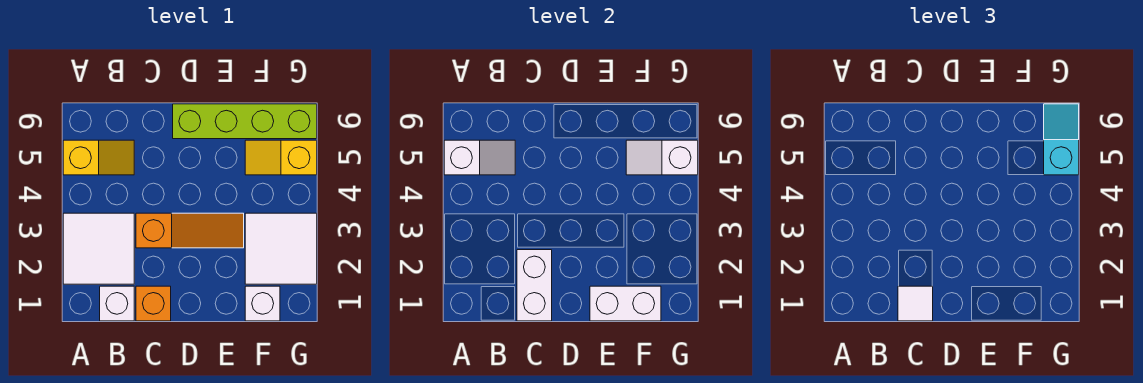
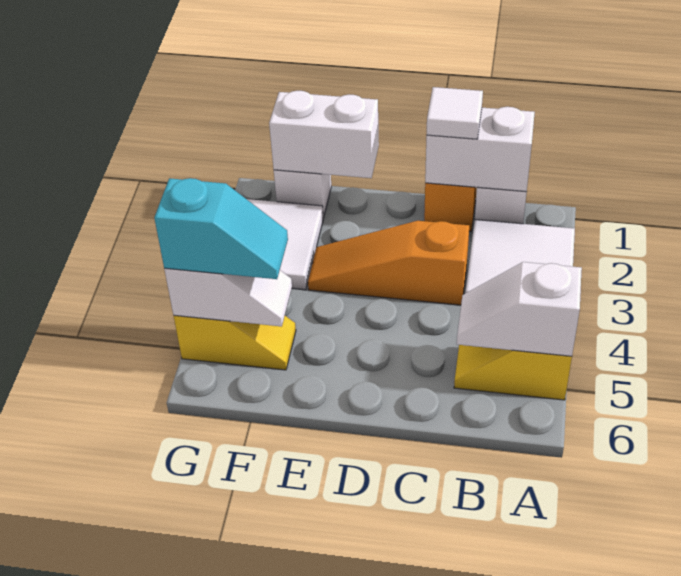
white brick C1:C2 level 2 -> white brick B1:C1 level 2
lime brick D6:G6 level 1 -> none
cyan slope G5:G6 level 3 top 5 -> cyan slope F5:G5 level 3 top G

